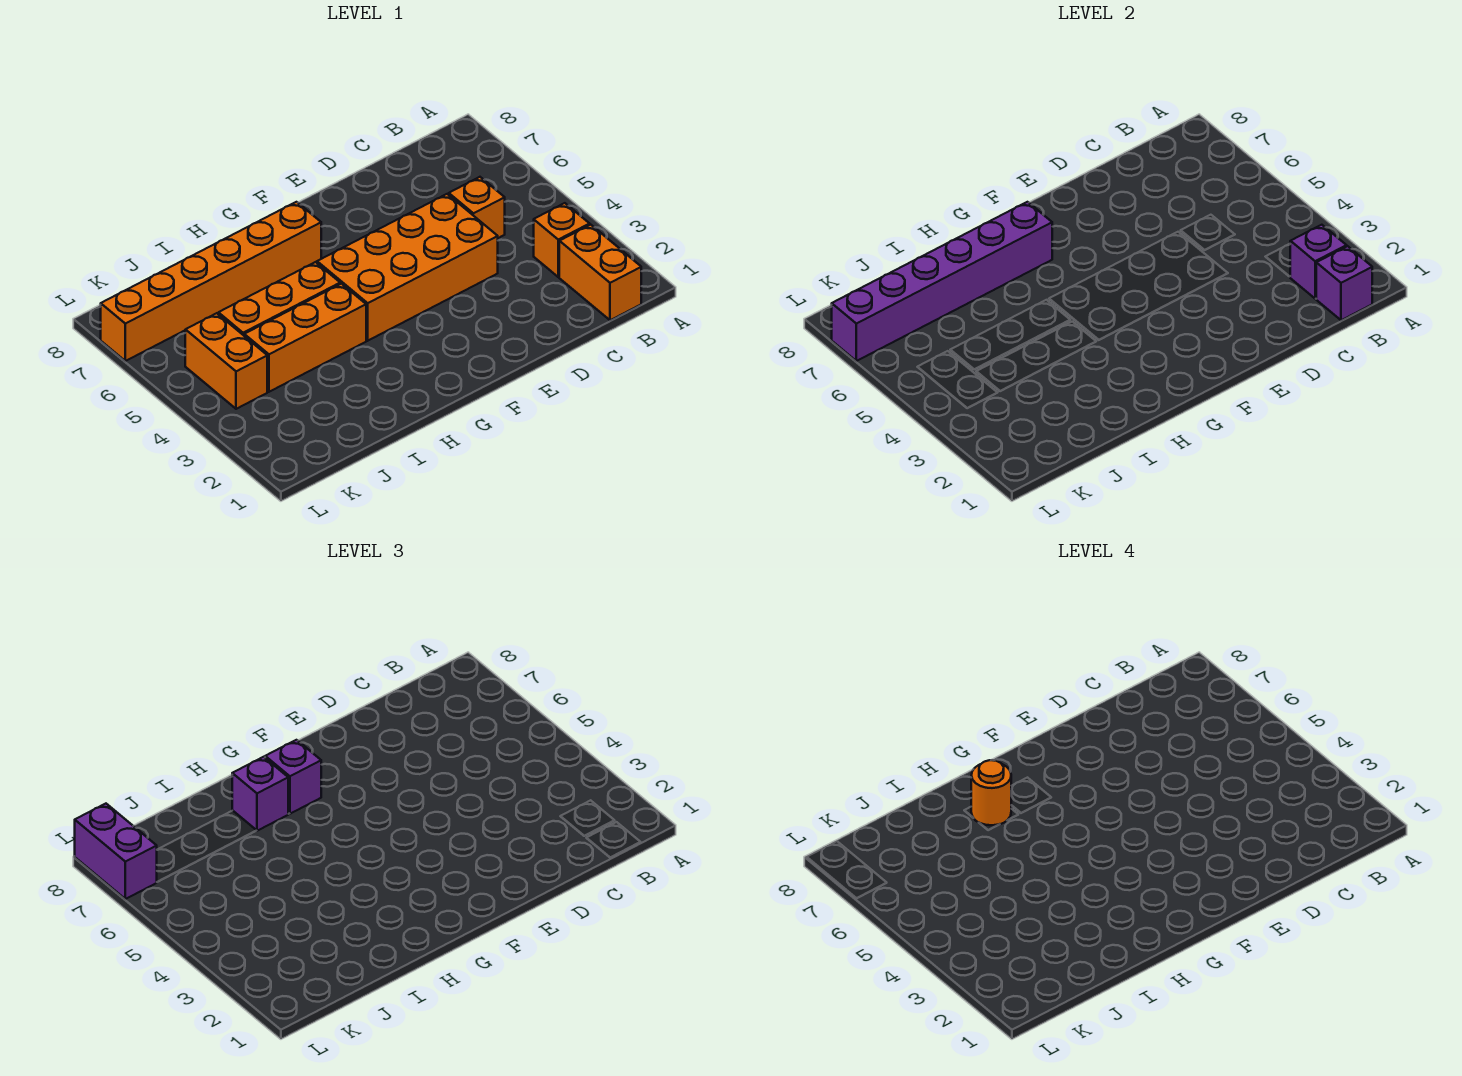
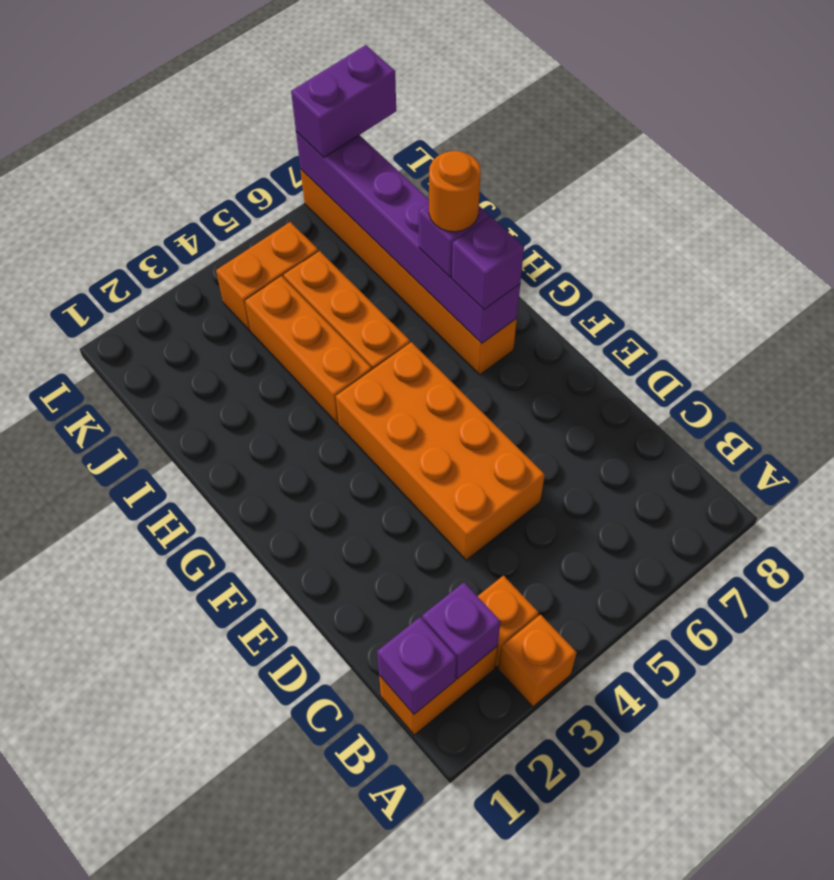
orange brick C5 level 1 -> orange brick A3 level 1

